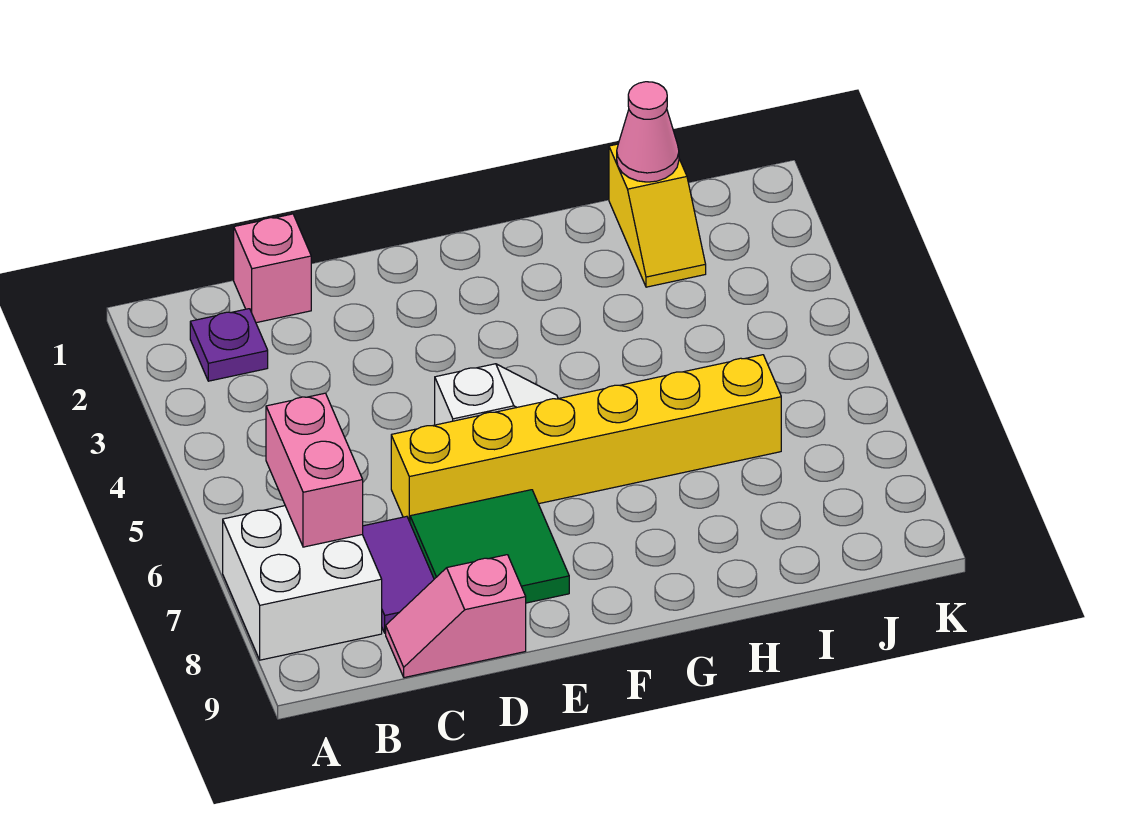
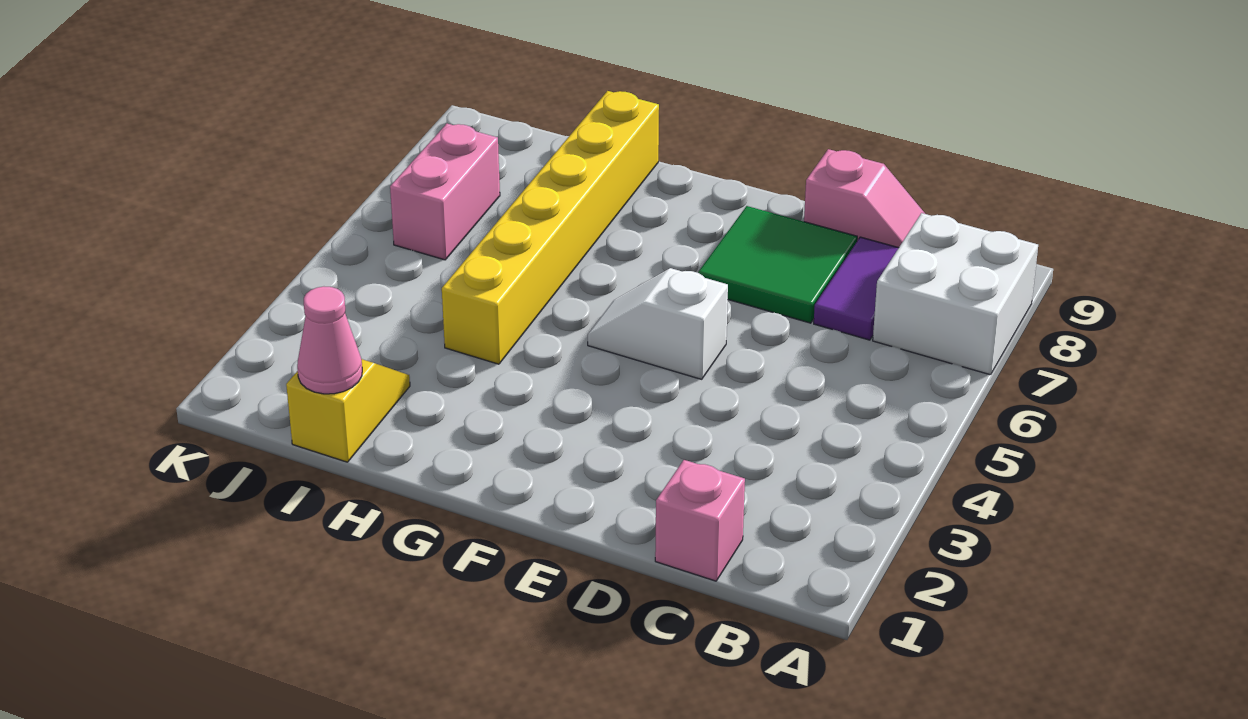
purple plate B2 level 1 -> none
pink brick B6:B7 level 2 -> pink brick J6:J7 level 1
yellow brick D6:I6 level 1 -> yellow brick H4:H9 level 1

